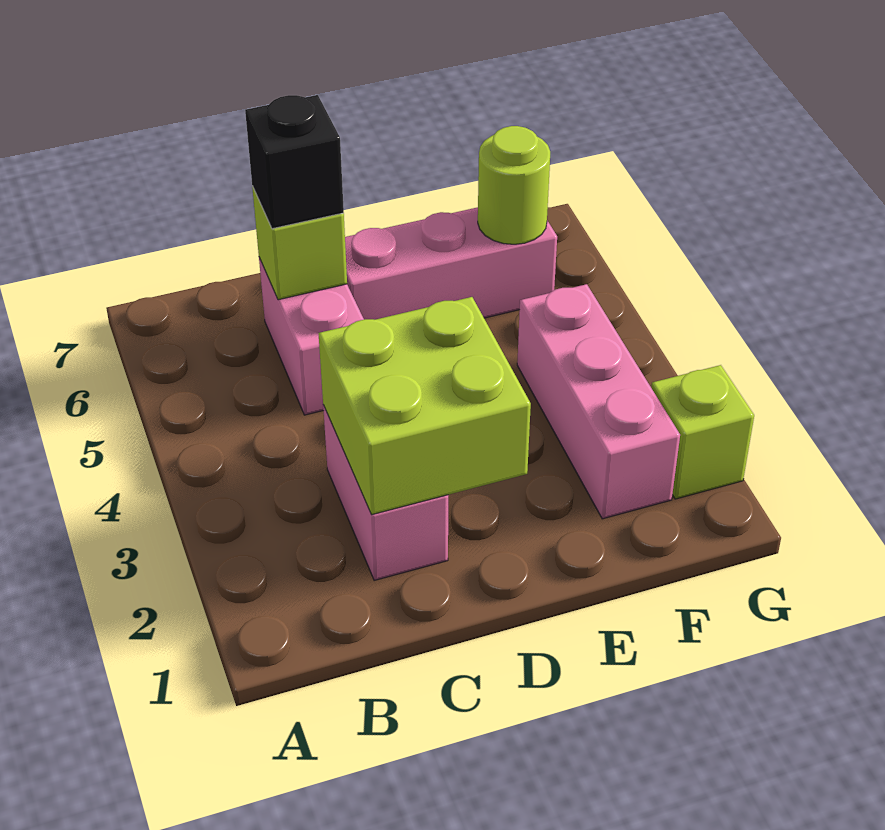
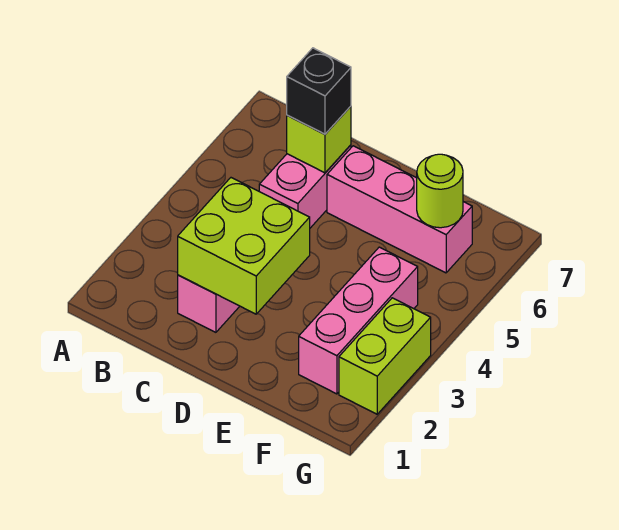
lime brick G2 level 1 -> lime brick G2:G3 level 1

